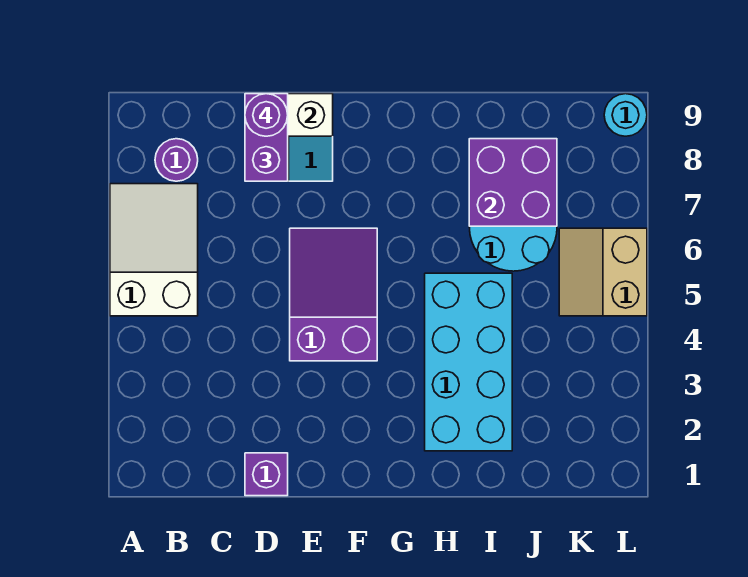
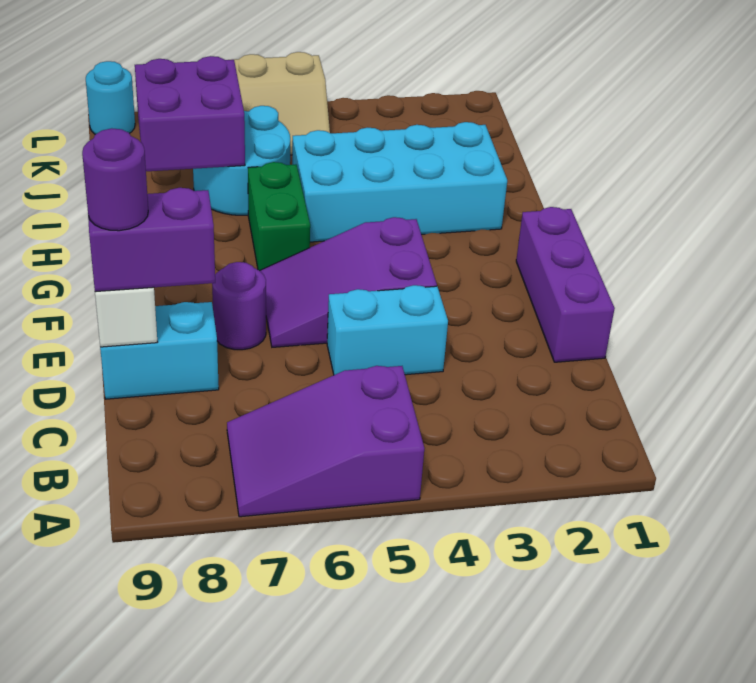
white slope A5:B7 level 1 top 5 -> purple slope A5:B7 level 1 top 5
purple round brick B8 level 1 -> purple round brick E7 level 1
purple brick D1 level 1 -> purple brick D1:F1 level 1
none -> cyan brick D4:D5 level 1
none -> green brick G6:H6 level 1

